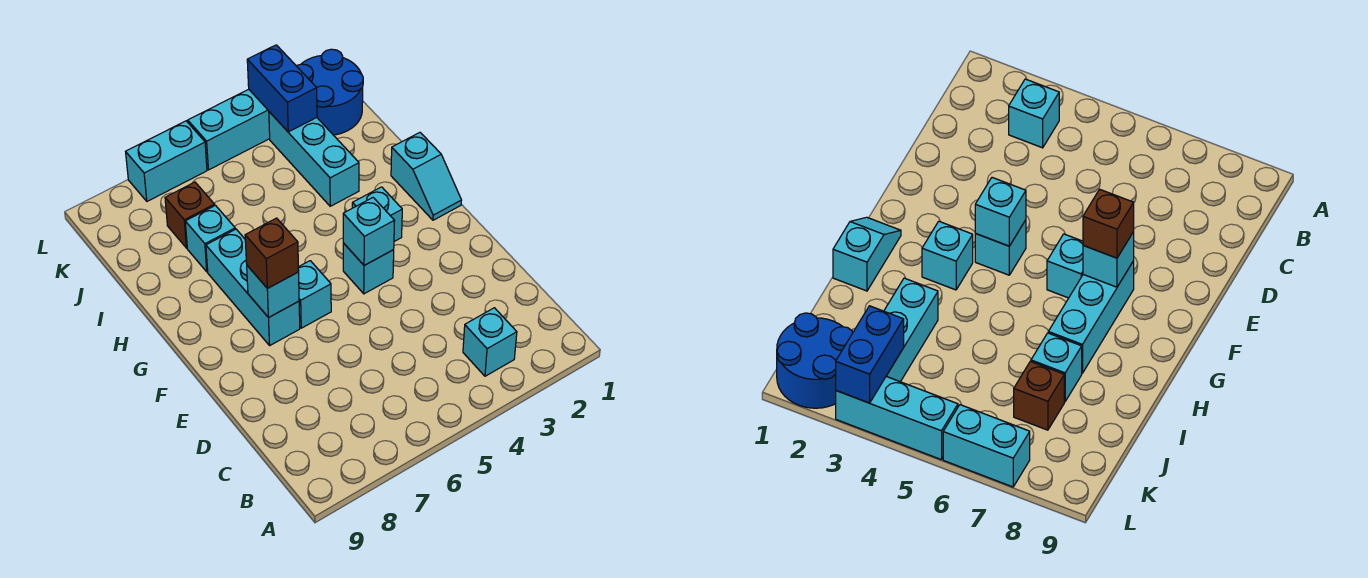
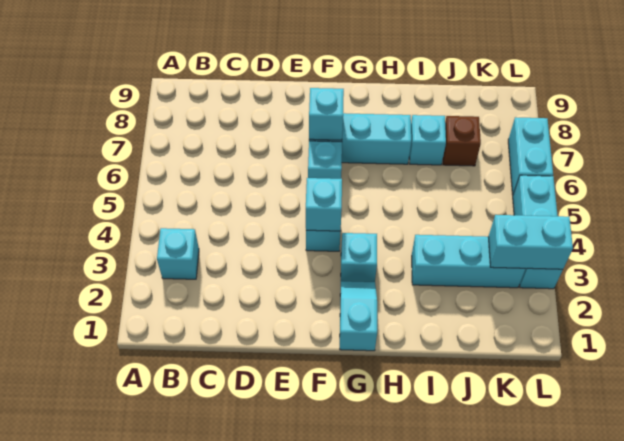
brown brick F7 level 3 -> none
cyan slope G1:H1 level 1 top H -> cyan slope G1:G2 level 1 top 1
blue round brick K1:L2 level 1 -> none
blue brick K3:L3 level 2 -> cyan brick K3:L3 level 2

